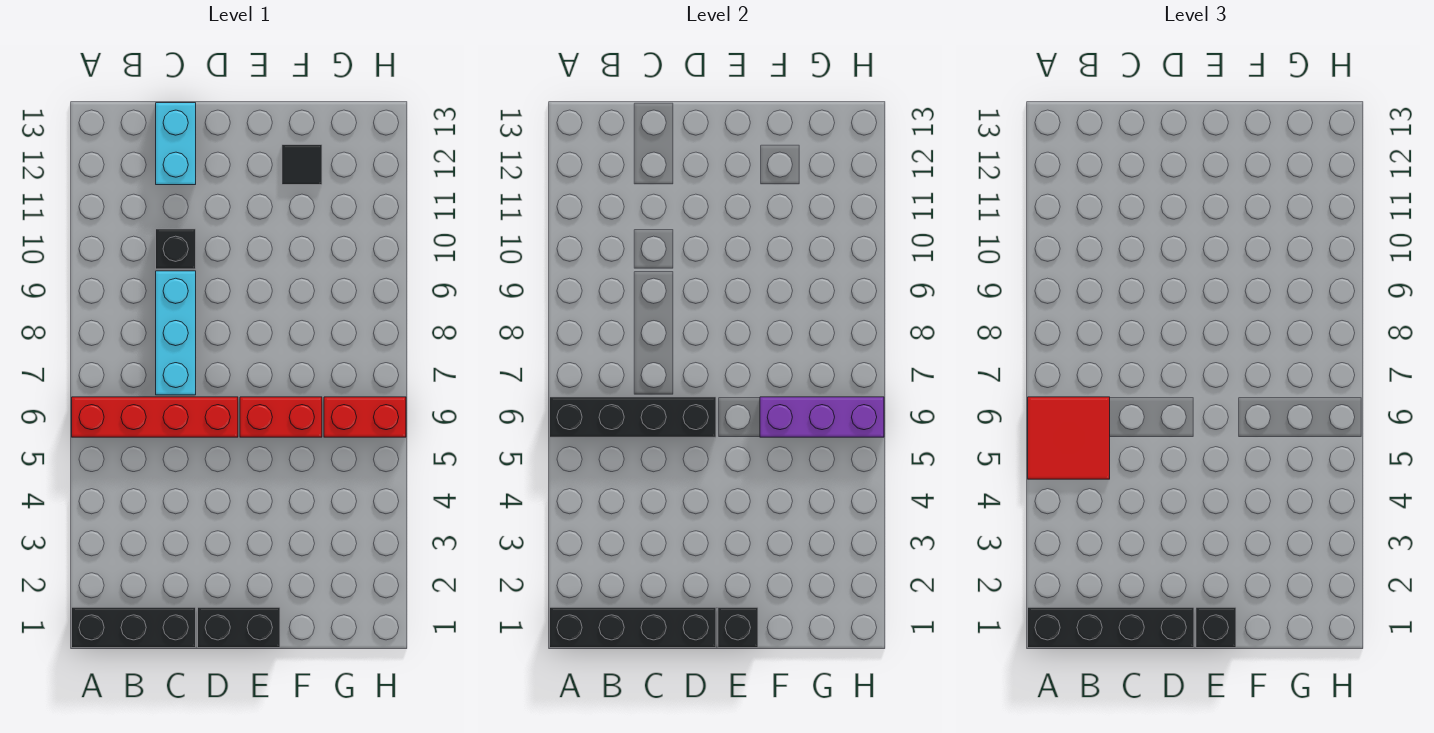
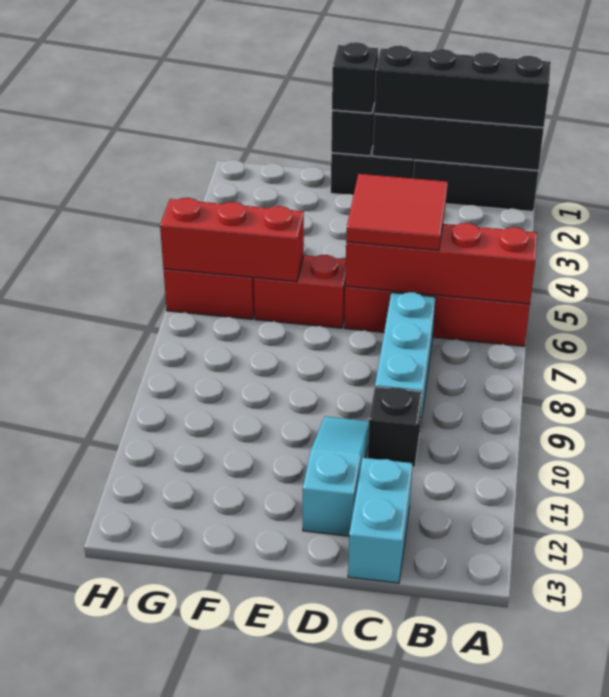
red tile A5:B6 level 3 -> red tile C5:D6 level 3
black brick A6:D6 level 2 -> red brick A6:D6 level 2
none -> cyan slope D10:D12 level 1 top 12
purple brick F6:H6 level 2 -> red brick F6:H6 level 2
black tile F12 level 1 -> none

